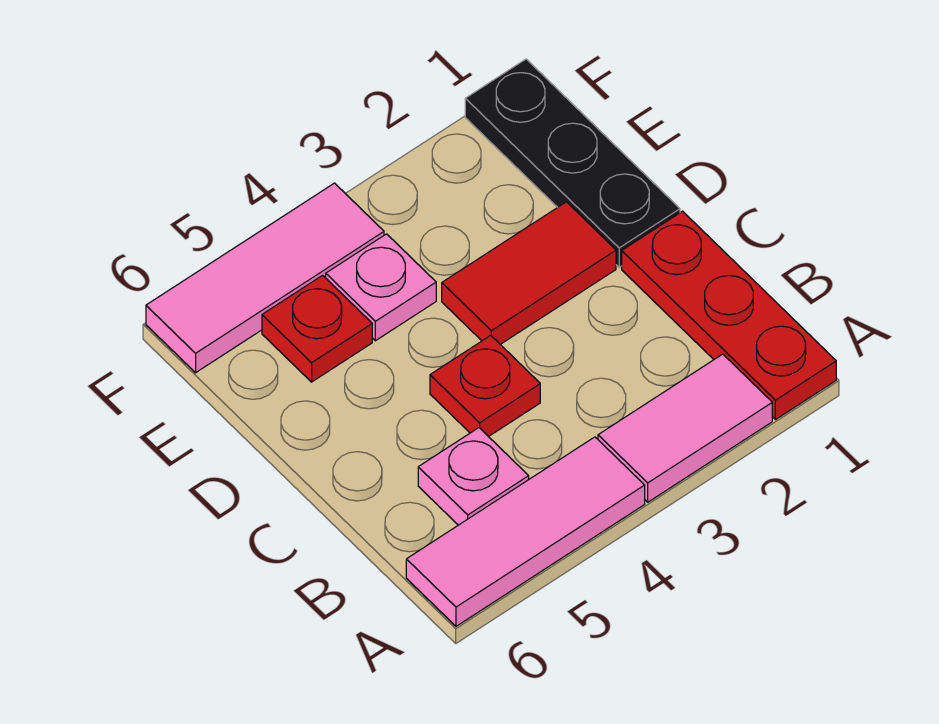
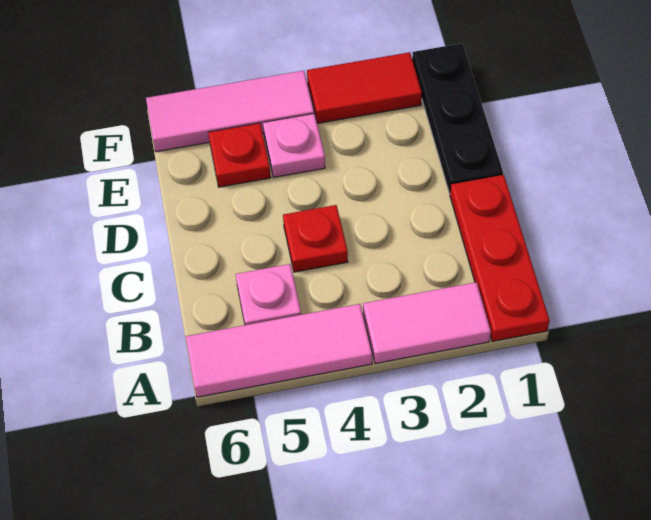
red tile D2:D3 level 1 -> red tile F2:F3 level 1

